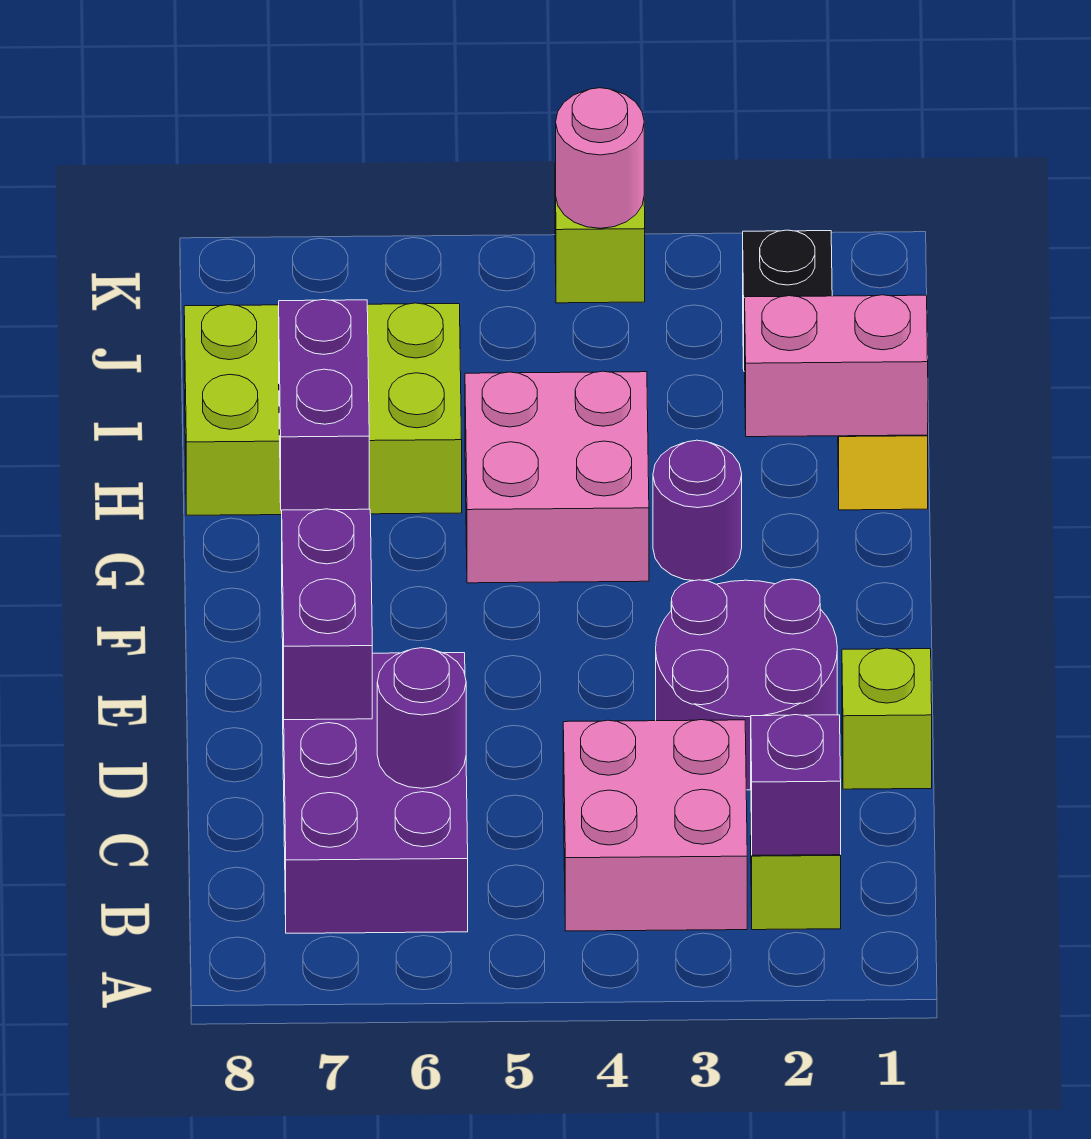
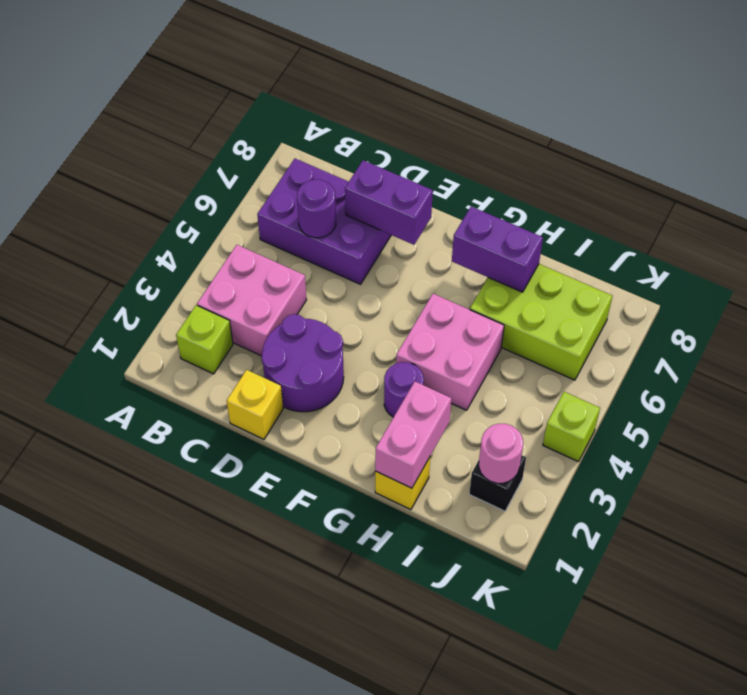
purple brick B2 level 2 -> none
lime brick D1 level 1 -> yellow brick D1 level 1
lime brick H6:I8 level 1 -> lime brick H6:J7 level 1
pink round brick K4 level 2 -> pink round brick J2 level 2

